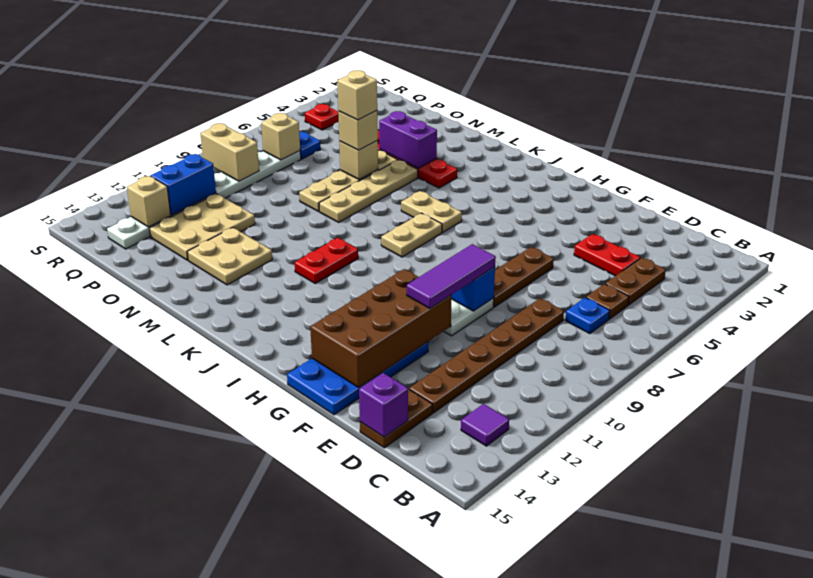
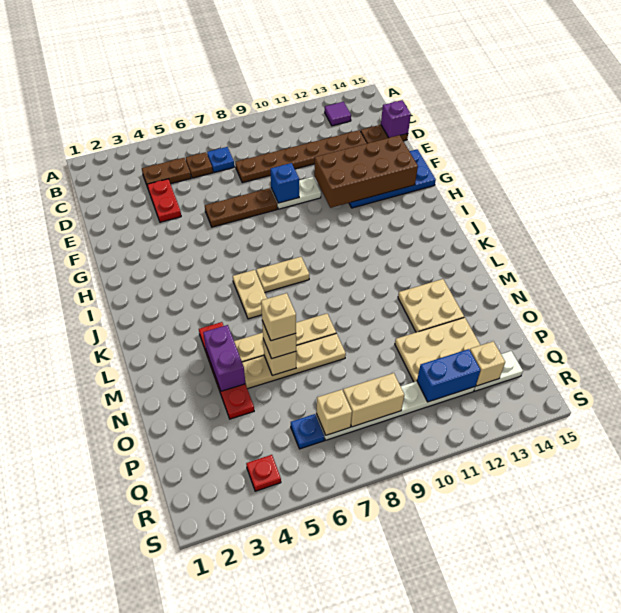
purple tile F9:F11 level 3 -> none
red plate K10:K11 level 1 -> none
tan brick Q9:R9 level 2 -> tan brick Q8:Q9 level 2

